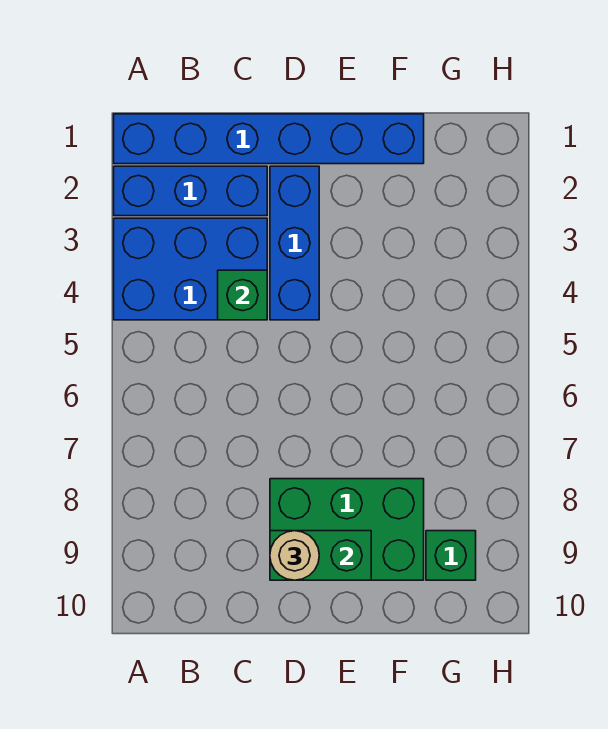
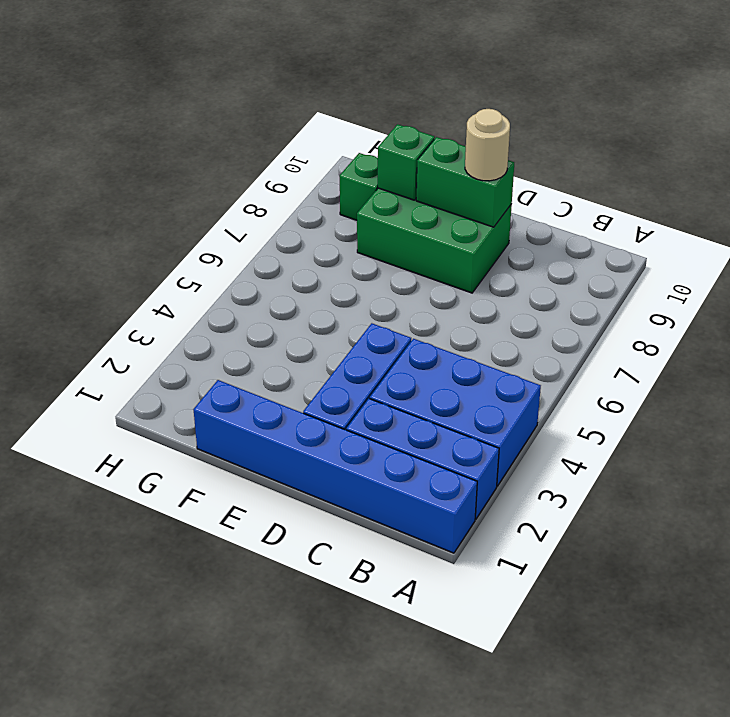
green brick C4 level 2 -> green brick F9 level 2

